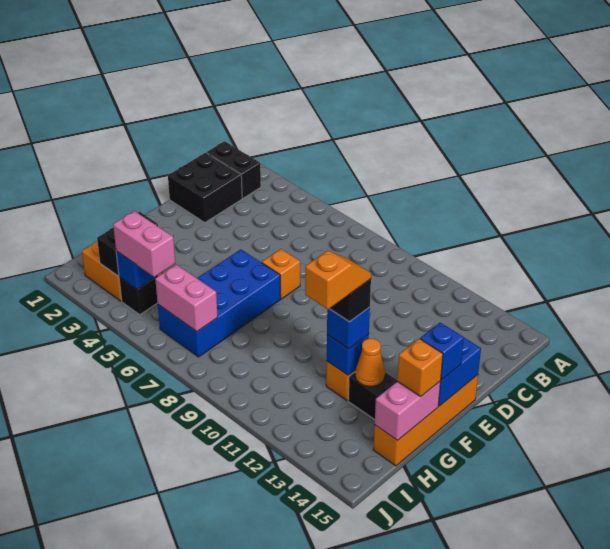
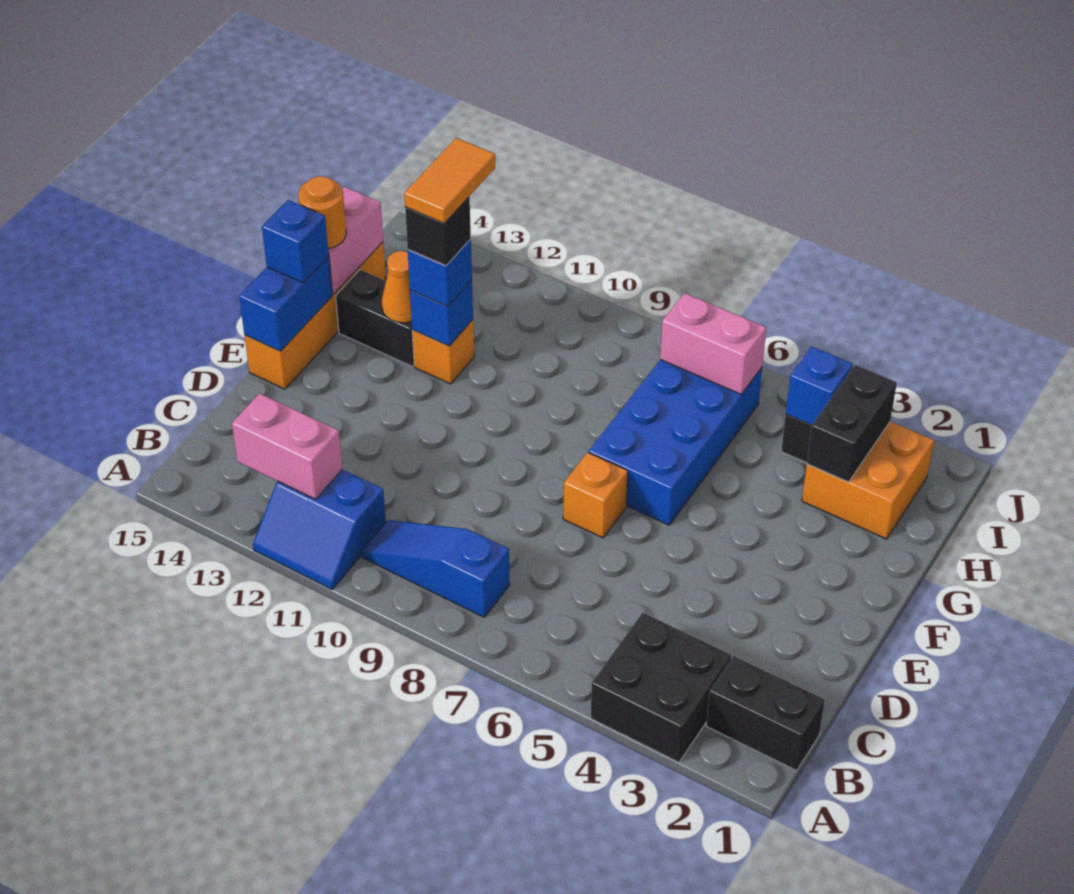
none -> blue slope A11:B12 level 1 top B
none -> blue slope B8:B10 level 1 top 8
black brick C1:D2 level 1 -> black brick A3:B4 level 1
orange slope G12:H12 level 5 top H -> orange tile G12:H12 level 5
orange brick G15 level 3 -> orange round brick G15 level 3
pink brick I4:I5 level 3 -> pink brick B12:B13 level 2

